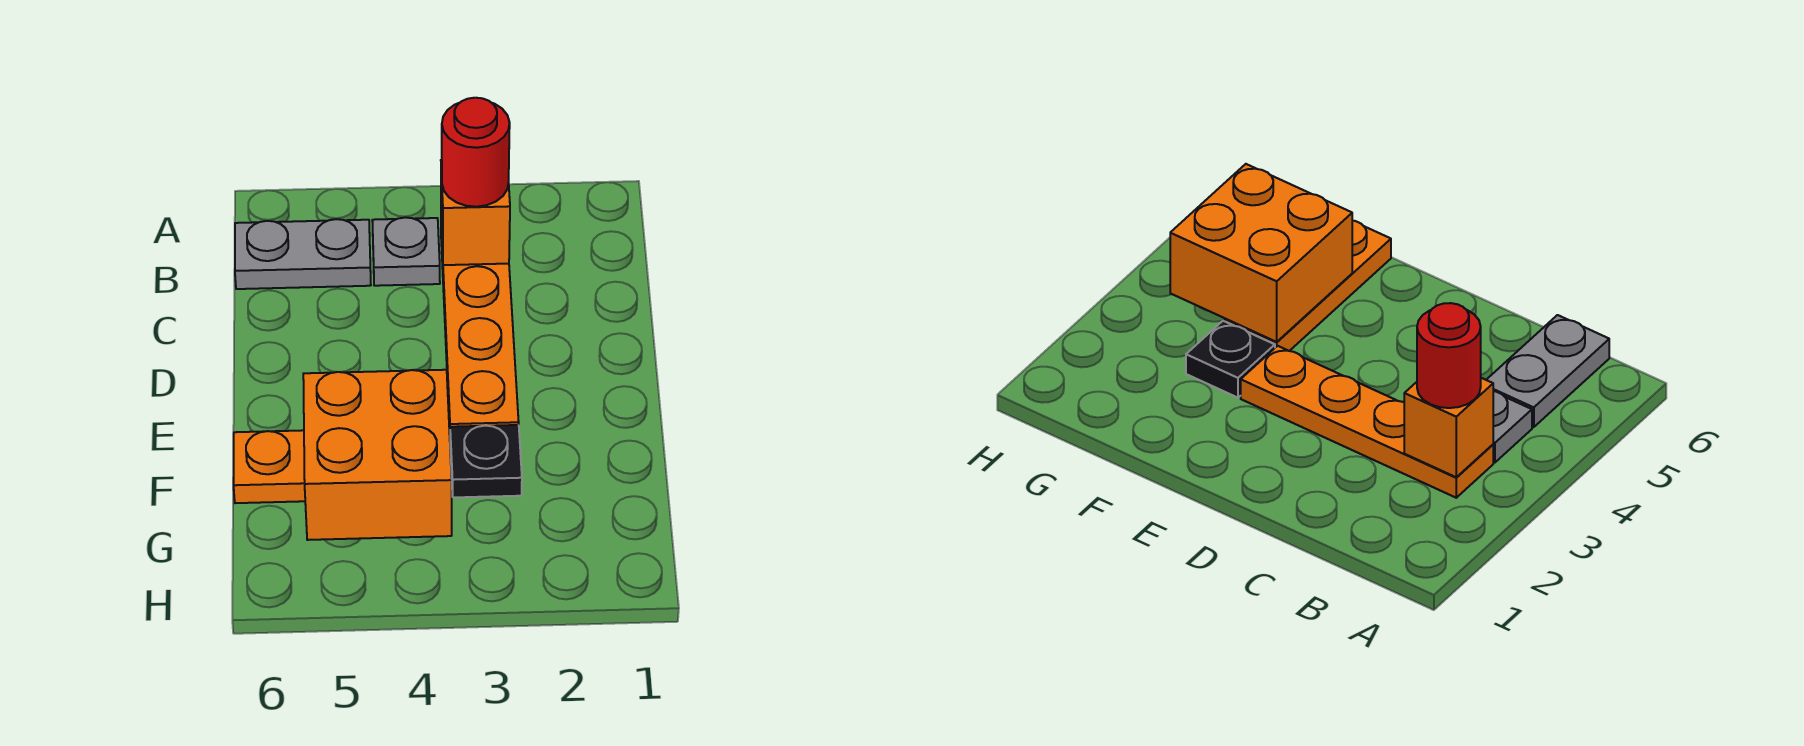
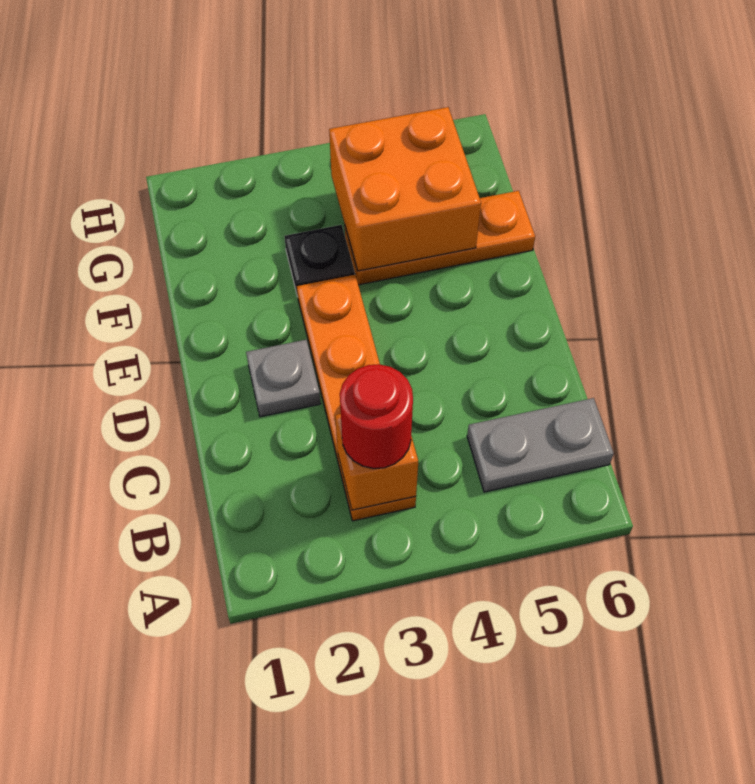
grey plate B4 level 1 -> grey plate D2 level 1

